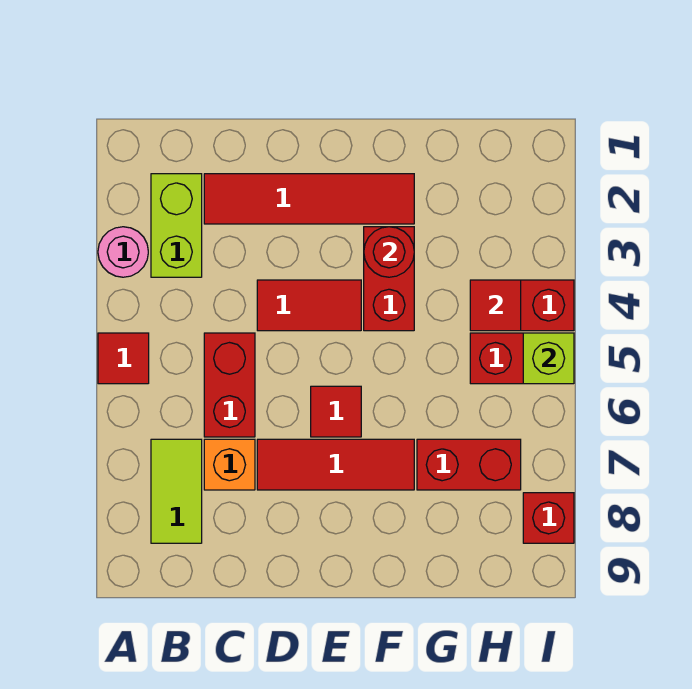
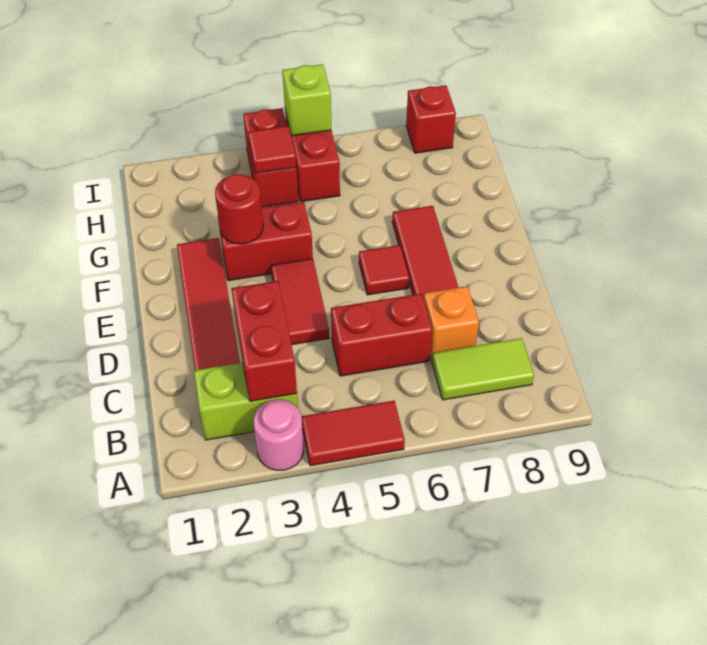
red tile A5 level 1 -> red tile A4:A5 level 1
red brick G7:H7 level 1 -> red brick B3:C3 level 2

